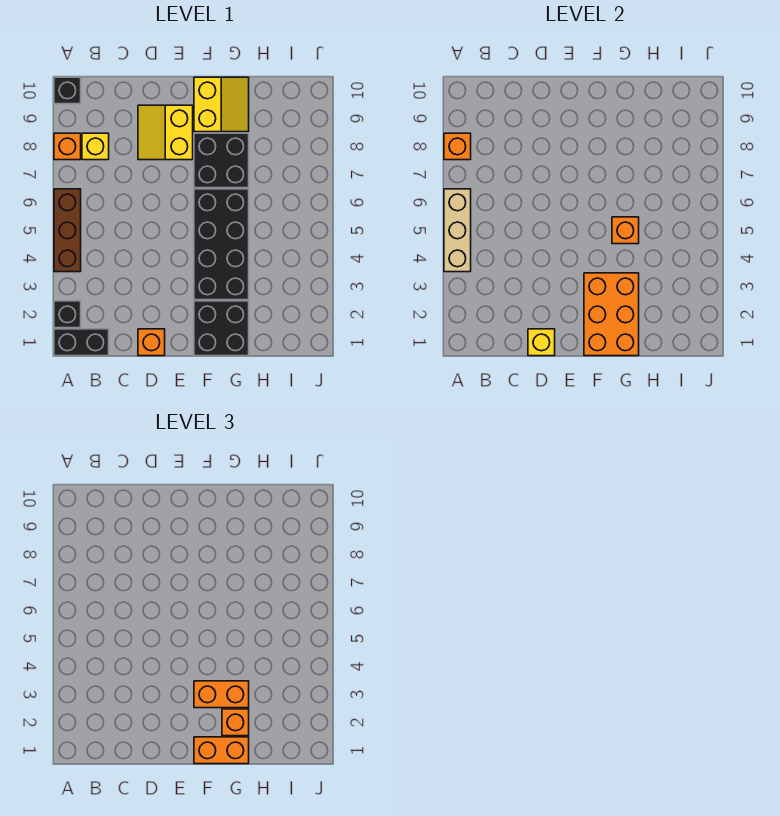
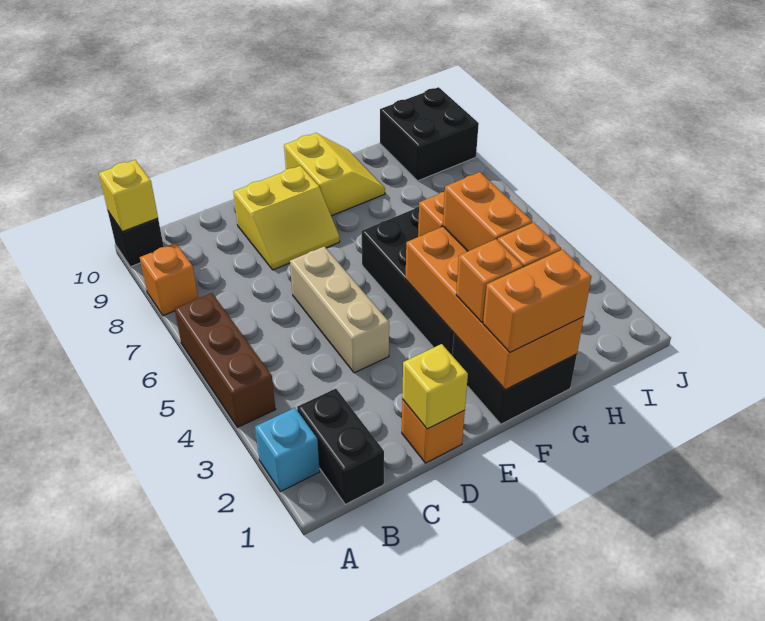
black brick A1:B1 level 1 -> black brick B1:B2 level 1
black brick A2 level 1 -> cyan brick A2 level 1
tan brick A4:A6 level 2 -> tan brick D4:D6 level 1
orange brick A8 level 2 -> orange brick F2 level 3
yellow brick B8 level 1 -> yellow brick A10 level 2
yellow slope D8:E9 level 1 top E -> yellow slope D8:E9 level 1 top 9
orange brick F1:G3 level 2 -> orange brick F1:G4 level 2
orange brick F3:G3 level 3 -> orange brick G3:G4 level 3
black brick F7:G8 level 1 -> black brick I9:J10 level 1

